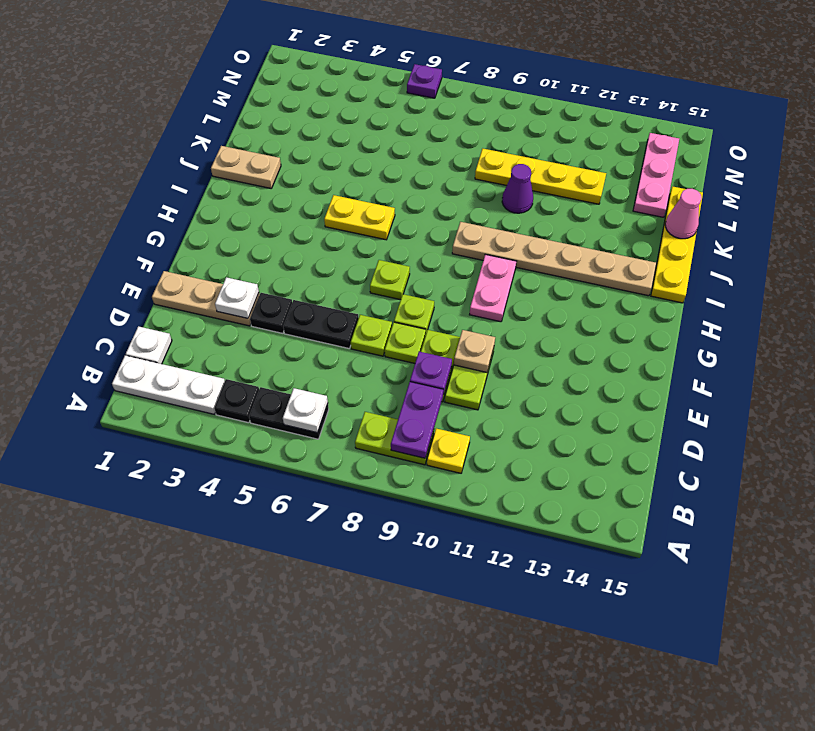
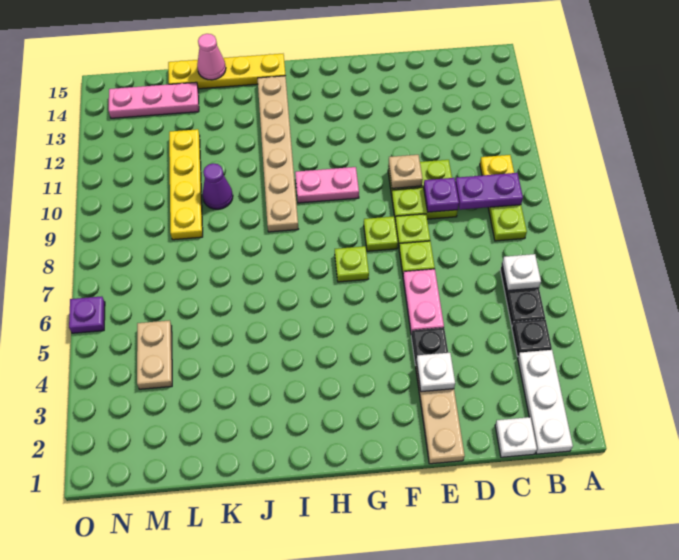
black plate E5:E6 level 1 -> pink plate E5:E6 level 1
yellow plate I5:I6 level 1 -> none
tan plate J1:J2 level 1 -> tan plate M4:M5 level 1

